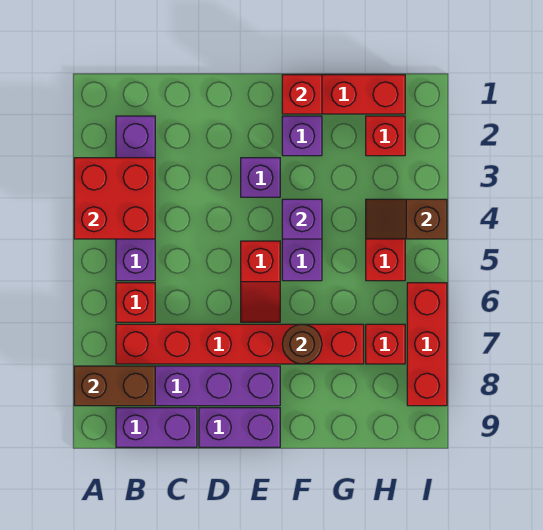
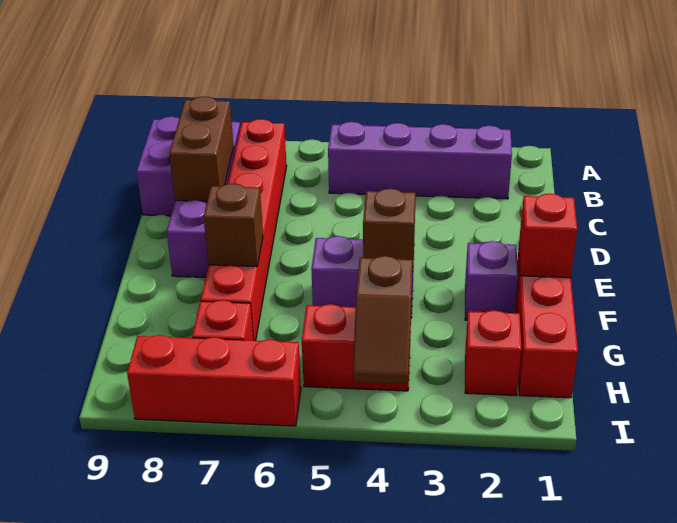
red brick A3:B4 level 2 -> none
brown brick A8:B8 level 2 -> brown brick C8:D8 level 2
red brick B6 level 1 -> none
purple brick D9:E9 level 1 -> none
purple brick E3 level 1 -> none
red slope E5:E6 level 1 top 5 -> none
purple brick F4 level 2 -> brown brick F4 level 2
brown round brick F7 level 2 -> brown brick F7 level 2
brown slope H4:I4 level 2 top I -> brown slope H4:I4 level 2 top H

